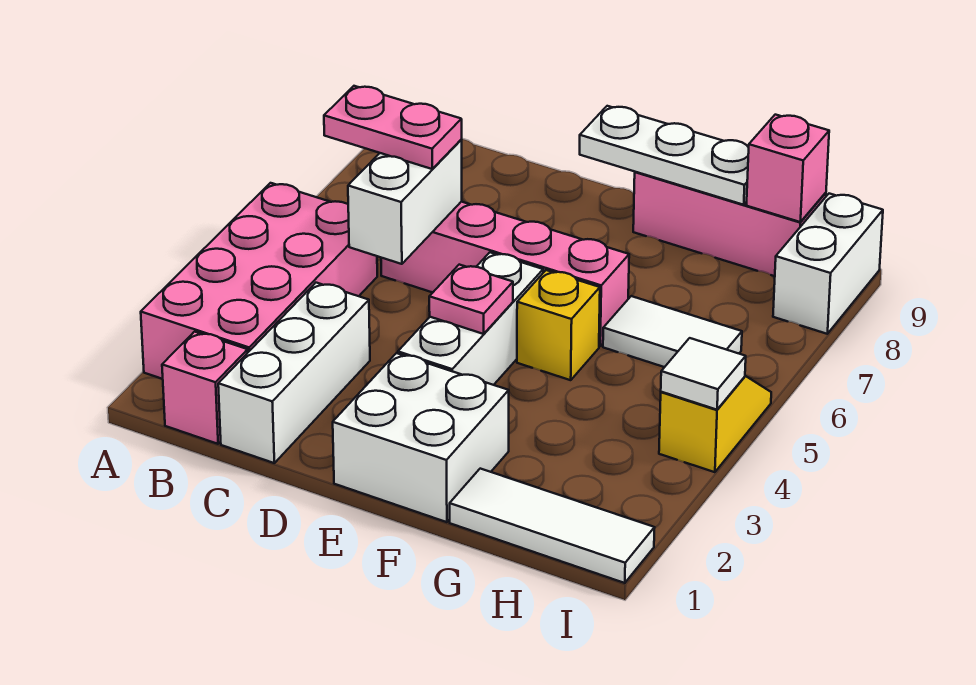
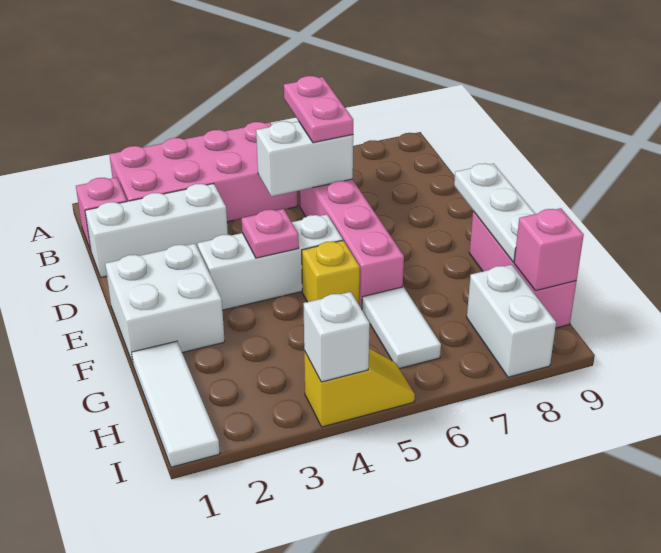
white tile I4 level 2 -> white brick I4 level 2
white brick I8:I9 level 1 -> white brick H8:I8 level 1

